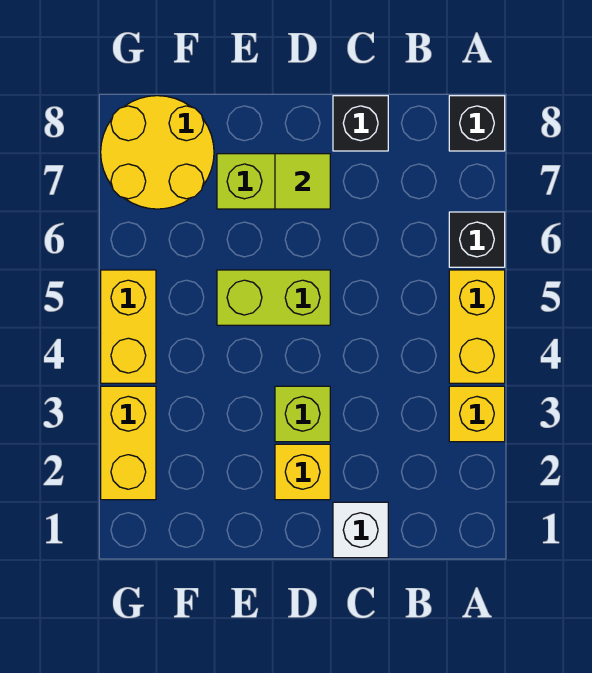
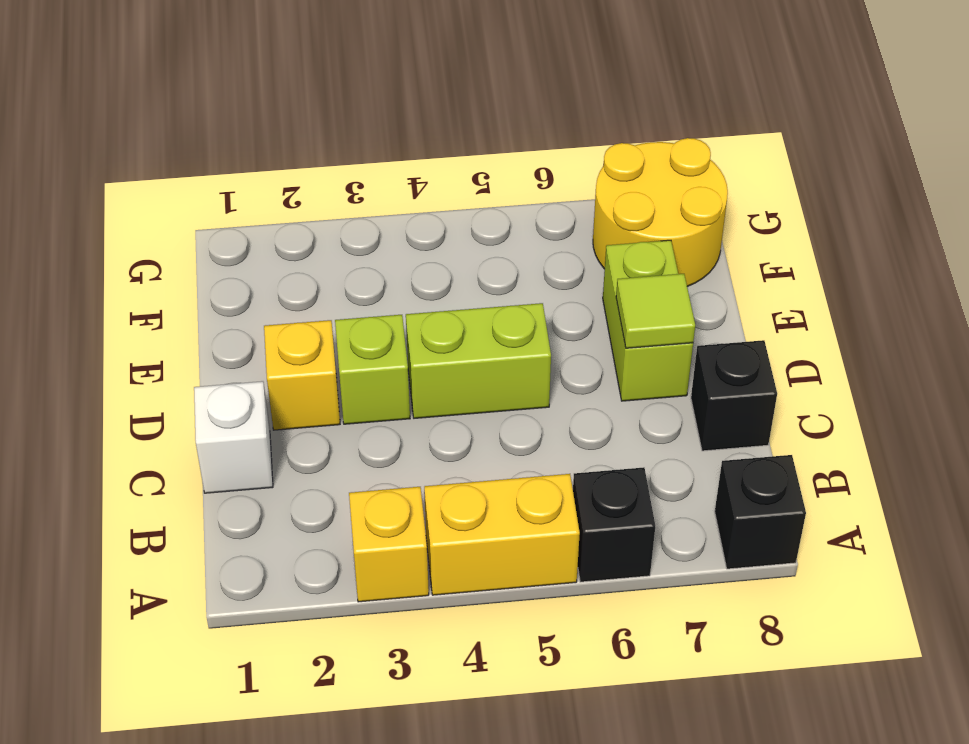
lime brick D5:E5 level 1 -> lime brick D4:D5 level 1
yellow brick G2:G3 level 1 -> none
yellow brick G4:G5 level 1 -> none

